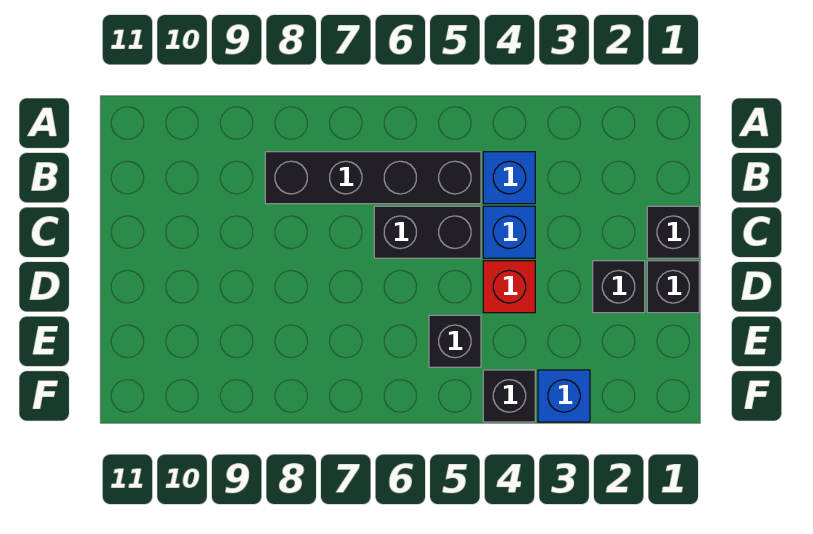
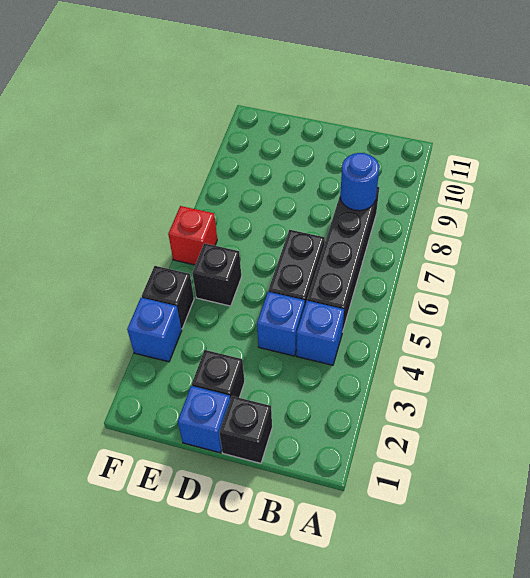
none -> blue round brick B8 level 2
black brick D1 level 1 -> blue brick D1 level 1
red brick D4 level 1 -> red brick F6 level 1

